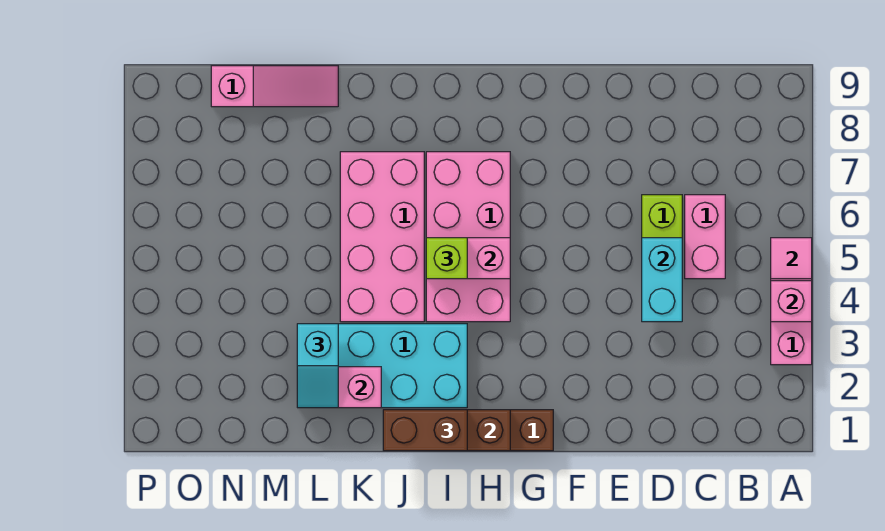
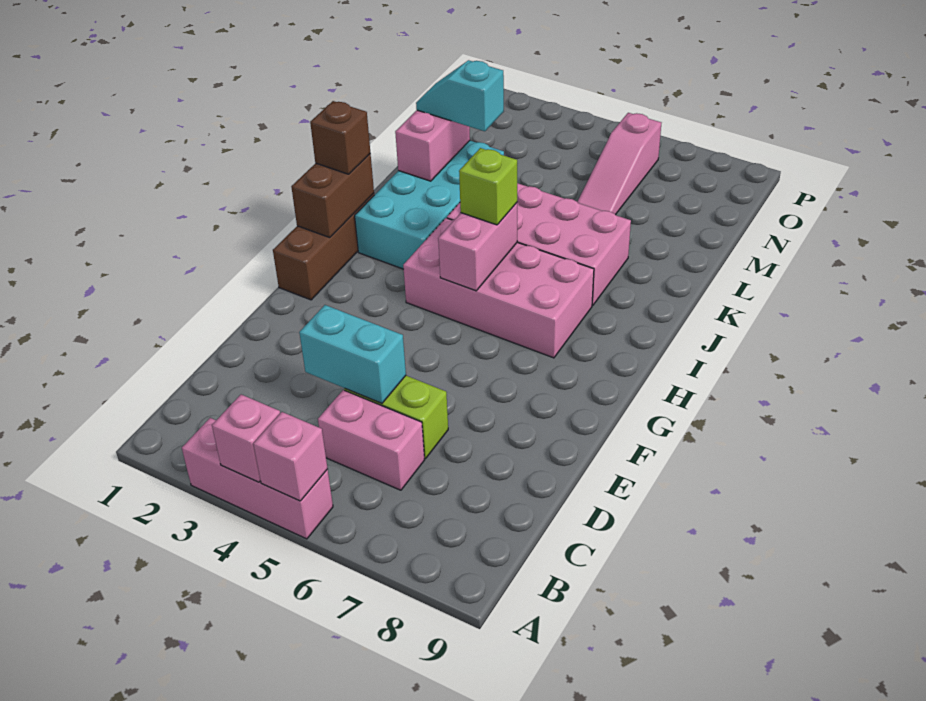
pink tile A5 level 2 -> pink brick A5 level 2
brown brick I1:J1 level 3 -> brown brick I1 level 3
pink slope L9:N9 level 1 top N -> pink slope M6:O6 level 1 top O

